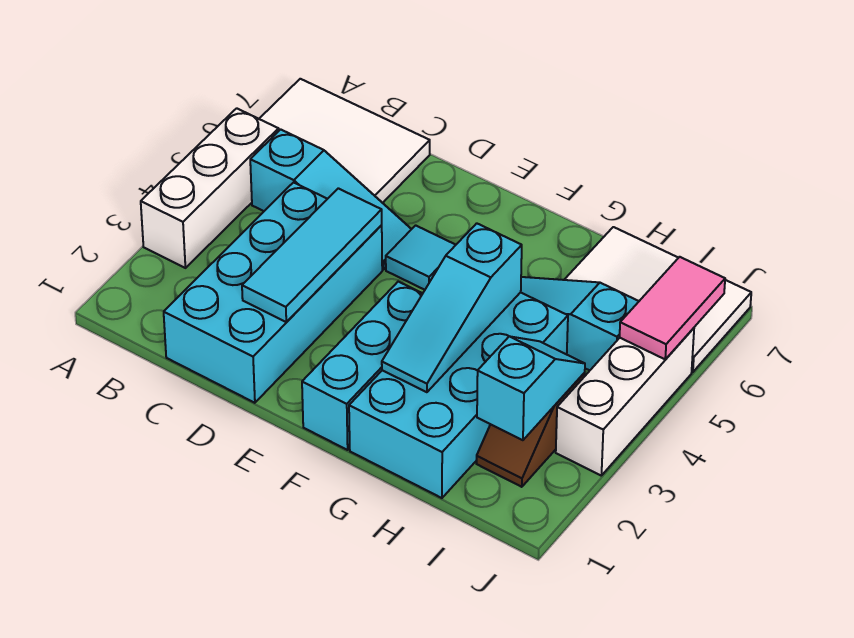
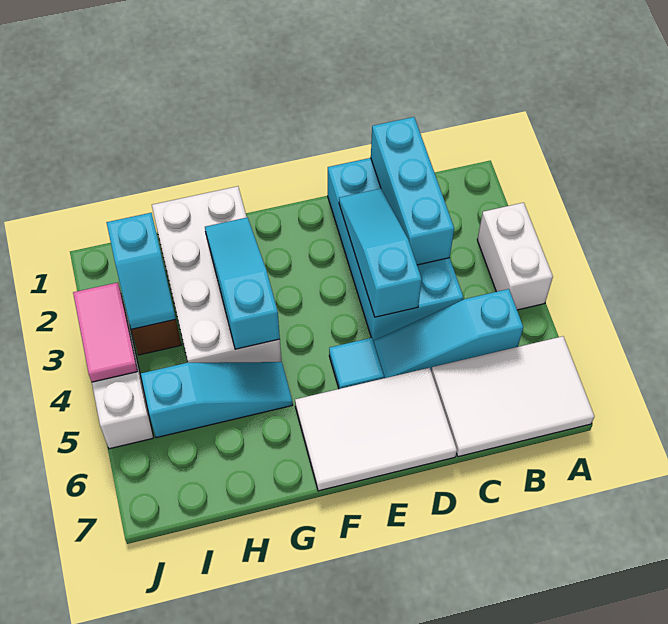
white brick A3:A5 level 1 -> white brick A3:A4 level 1
cyan tile D2:D4 level 2 -> cyan slope D2:D4 level 2 top 4
cyan brick F1:F3 level 1 -> cyan brick C1:C3 level 2
cyan brick G1:H4 level 1 -> white brick G1:H4 level 1
white tile H6:J7 level 1 -> white tile D6:F7 level 1
pink tile J5:J6 level 2 -> pink tile J3:J4 level 2

